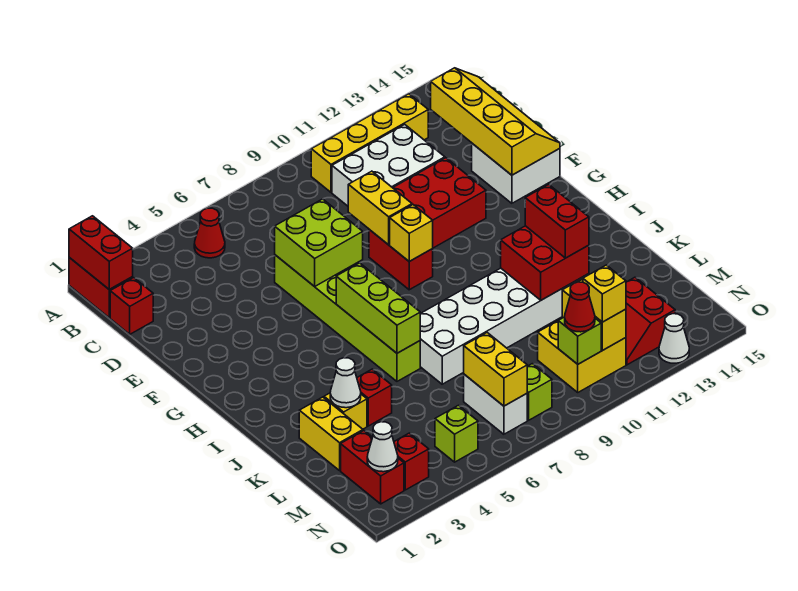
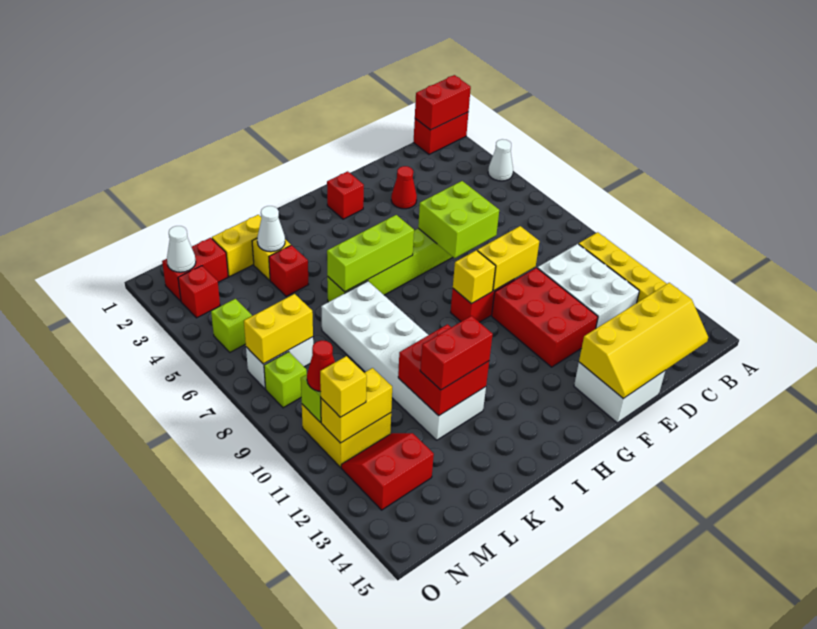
red cone B5 level 1 -> red cone E3 level 1
red brick C1 level 1 -> red brick G2 level 1
white cone O13 level 1 -> white cone A4 level 1

